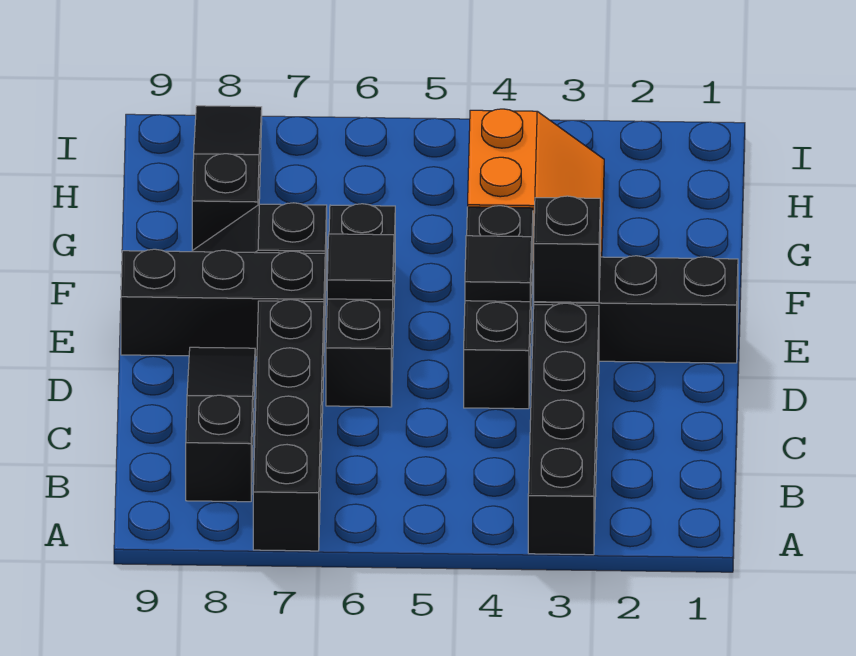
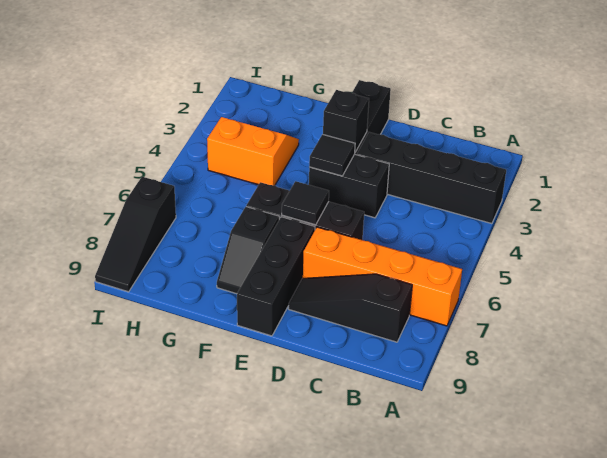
black brick A7:D7 level 1 -> orange brick A7:D7 level 1
black brick D4:F4 level 1 -> black brick D4:E4 level 1
black slope G8:I8 level 1 top G -> black slope I7:I9 level 1 top 7

